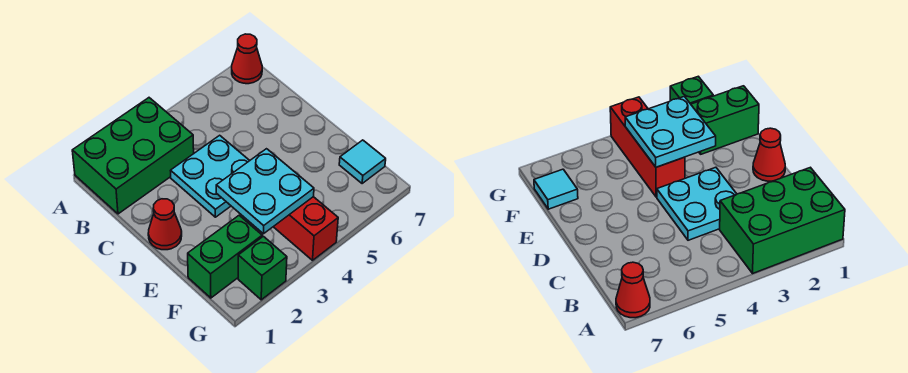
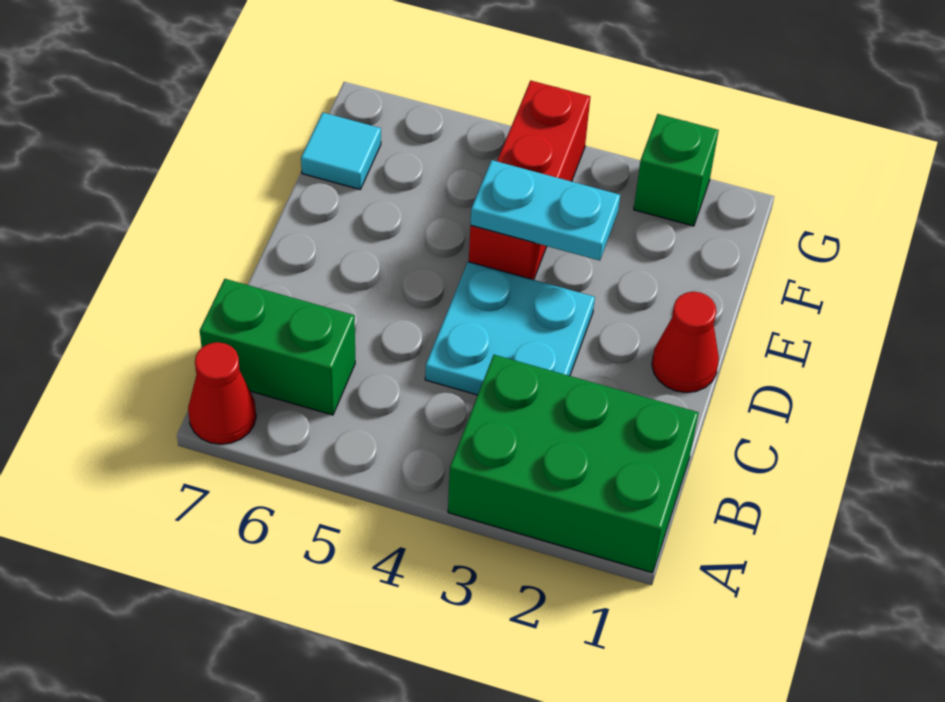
cyan plate E3:F4 level 2 -> cyan plate E3:E4 level 2
green brick F1:F2 level 1 -> green brick B6:B7 level 1

